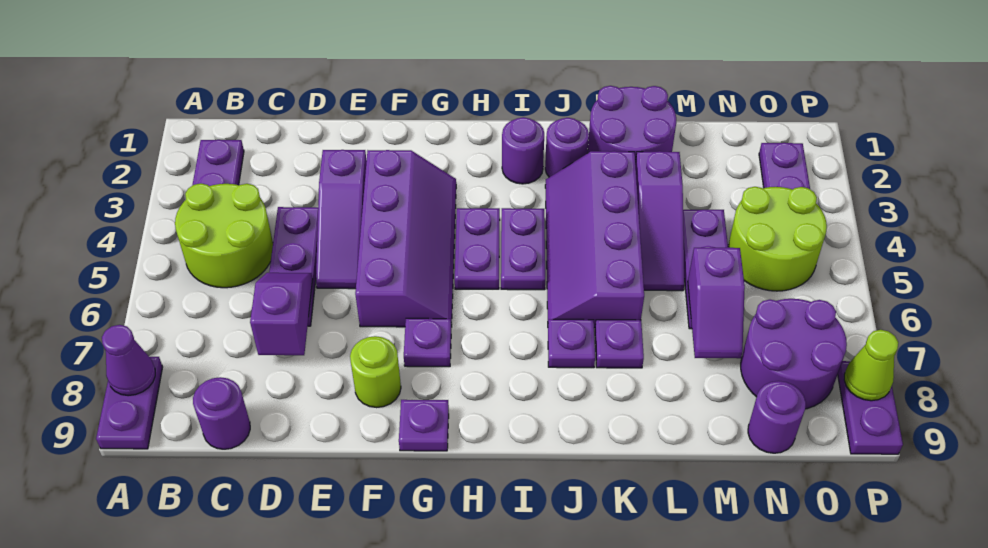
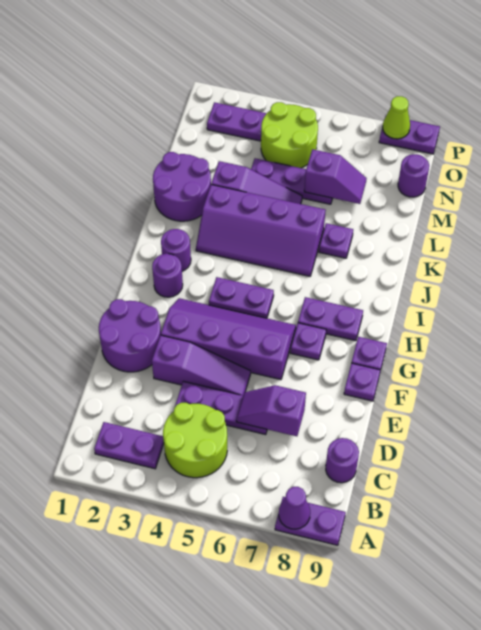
lime round brick F8 level 1 -> none
purple plate I4:I5 level 1 -> purple plate H7:H8 level 1
purple round brick J2 level 1 -> purple round brick H2 level 1
purple plate J7 level 1 -> purple plate F9 level 1
purple round brick N7:O8 level 1 -> purple round brick E1:F2 level 1

